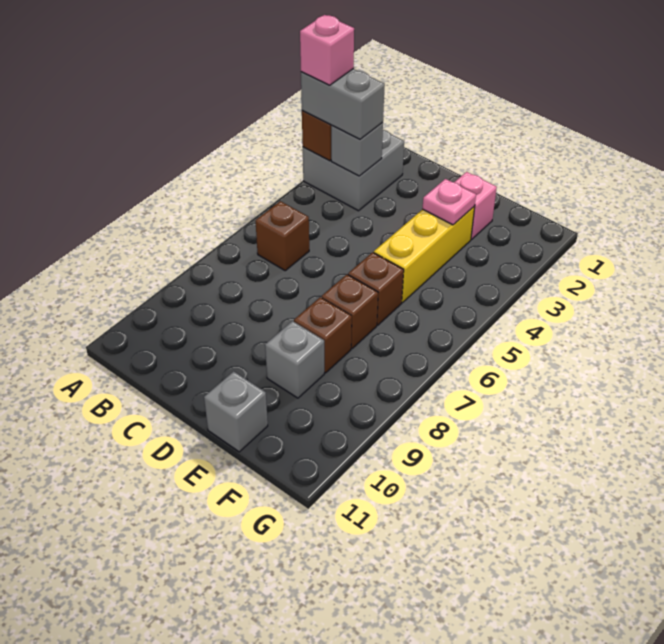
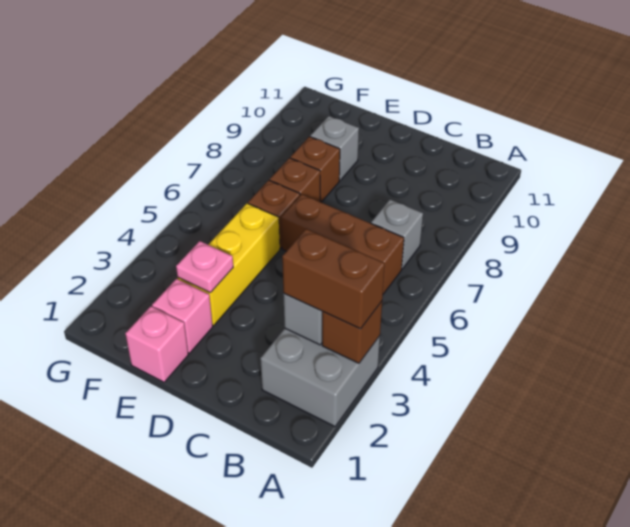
grey brick A3:B3 level 3 -> brown brick A3:B3 level 3
pink brick A3 level 4 -> pink brick E1 level 1
brown brick B6 level 1 -> brown brick B6:D6 level 1
grey brick E11 level 1 -> grey brick B7 level 1

